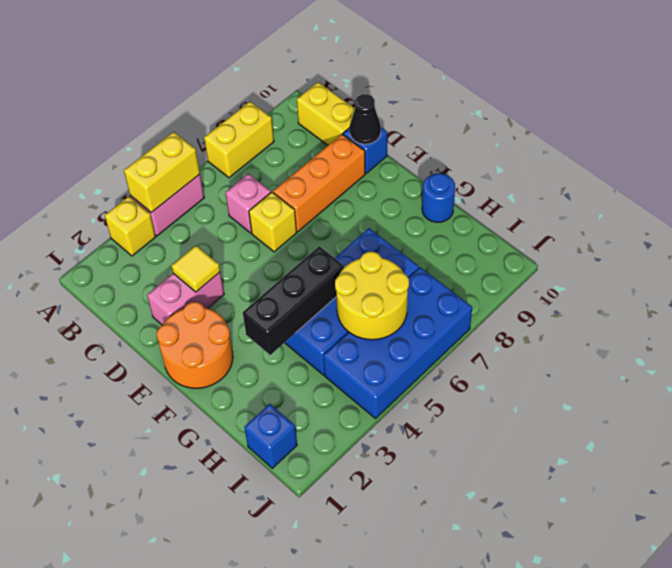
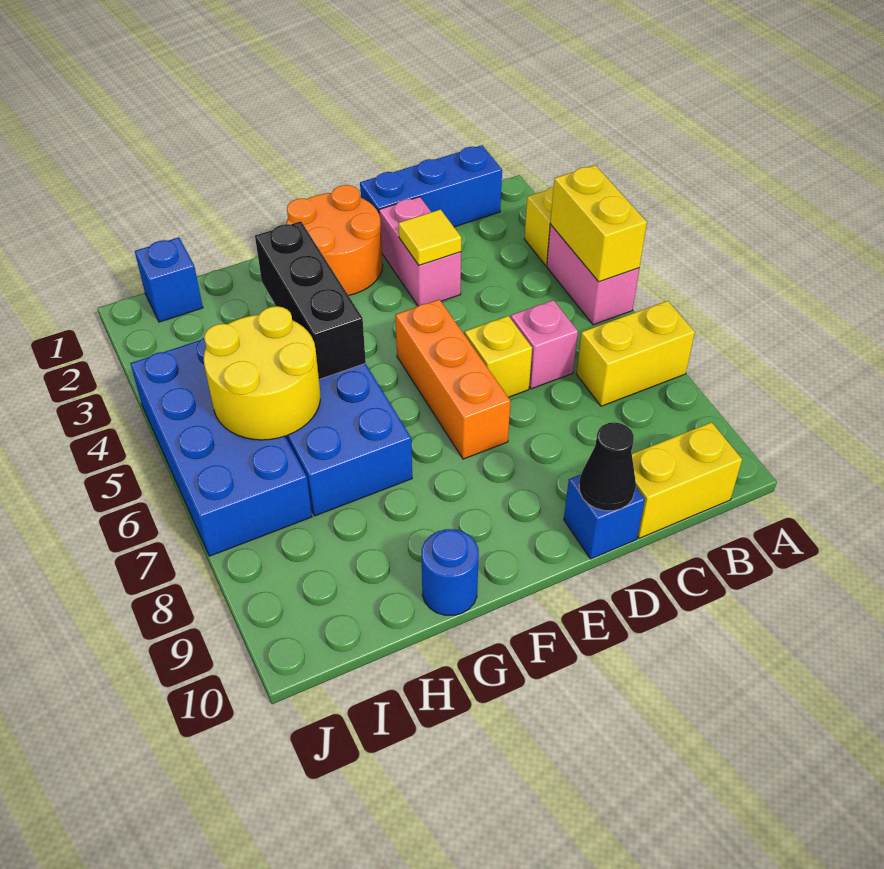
yellow brick A7:A8 level 1 -> yellow brick A7:B7 level 1
none -> blue brick B1:D1 level 1
orange brick D7:D9 level 1 -> orange brick E5:E7 level 1

